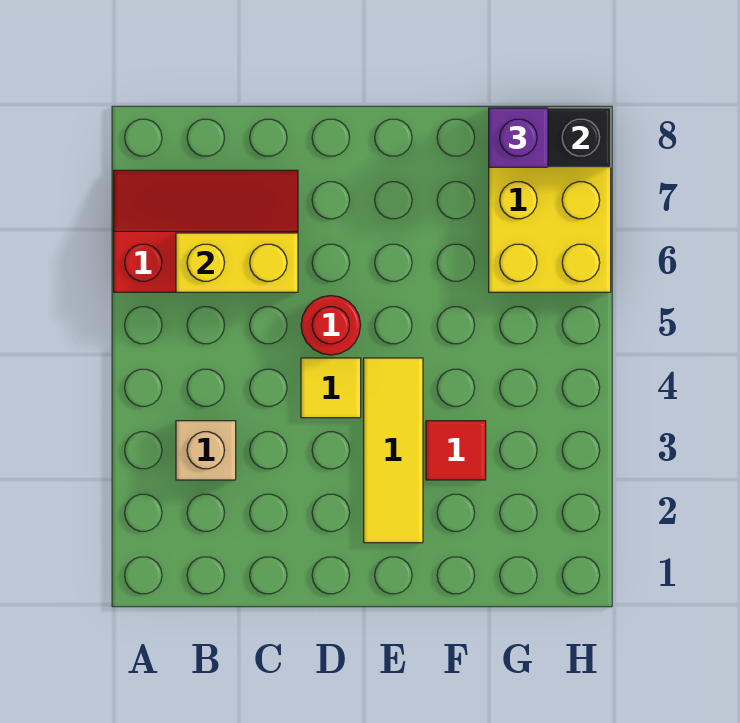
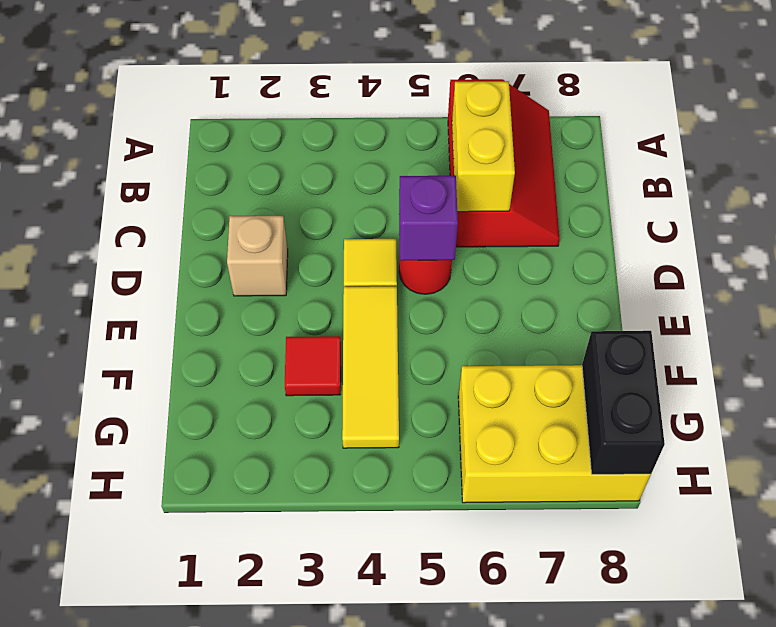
tan brick B3 level 1 -> tan brick D2 level 1
yellow tile E2:E4 level 1 -> yellow tile E4:G4 level 1
purple brick G8 level 3 -> purple brick D5 level 2

